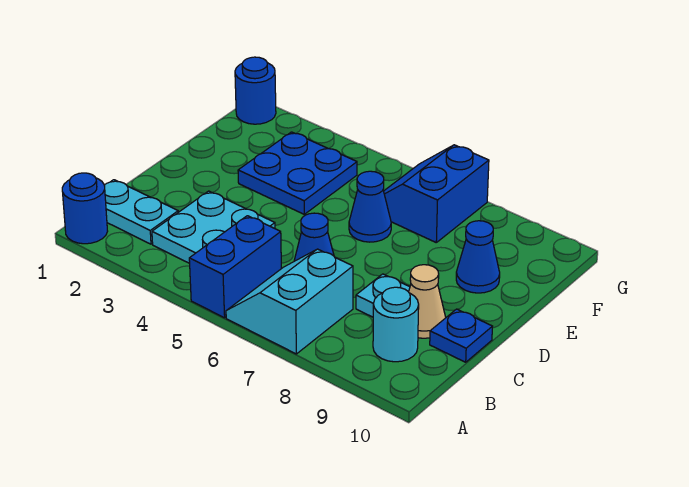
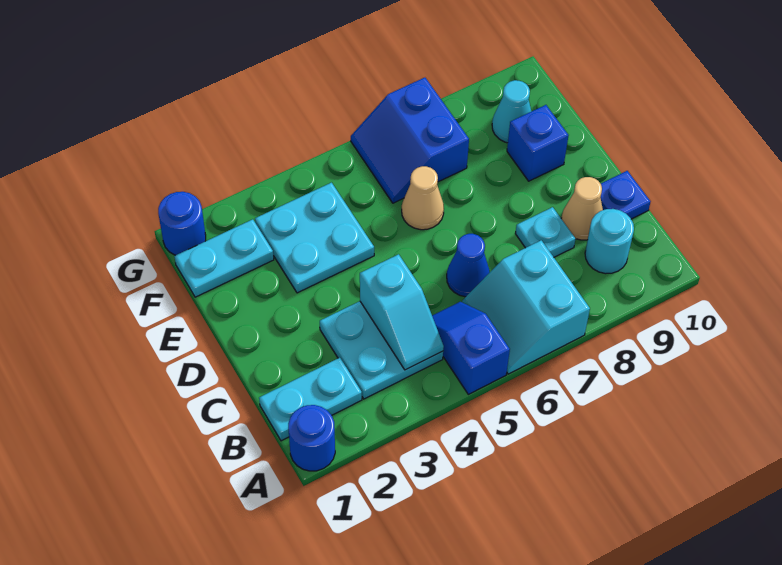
blue brick A5:B5 level 1 -> blue slope A5:B5 level 1 top A
none -> cyan slope B4:C4 level 2 top C
blue plate E3:F4 level 1 -> cyan plate E3:F4 level 1
blue cone E6 level 1 -> tan cone E6 level 1
blue cone E9 level 1 -> blue brick E9 level 1
none -> cyan plate F1:F2 level 1
none -> cyan cone F9 level 1

